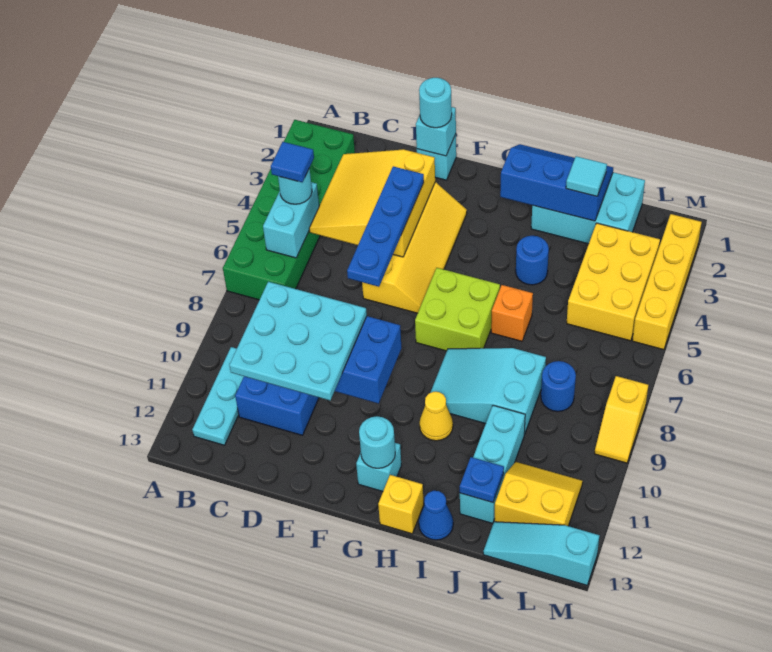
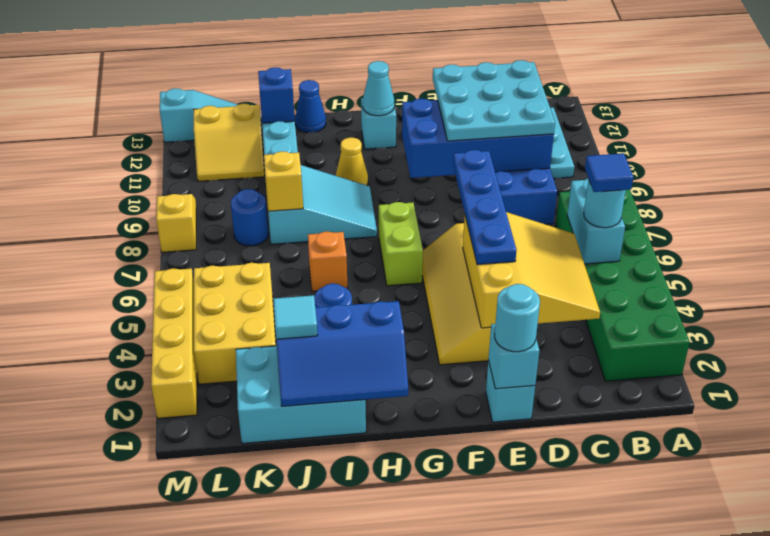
lime brick G6:H7 level 1 -> lime brick G6:G7 level 1
cyan round brick G12 level 2 -> cyan cone G12 level 2
yellow brick H13 level 1 -> yellow brick J8 level 2
blue plate J12 level 2 -> blue brick J12 level 2

